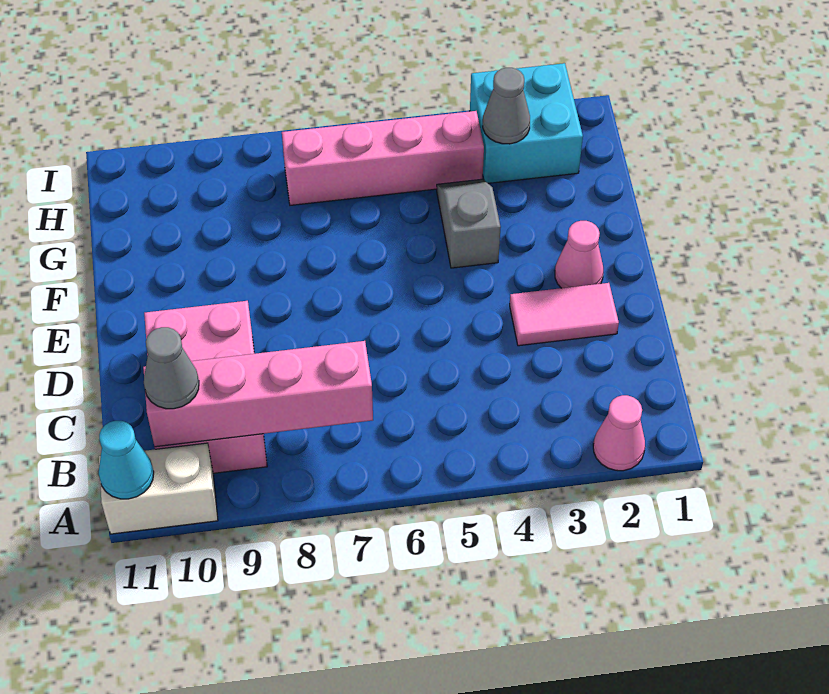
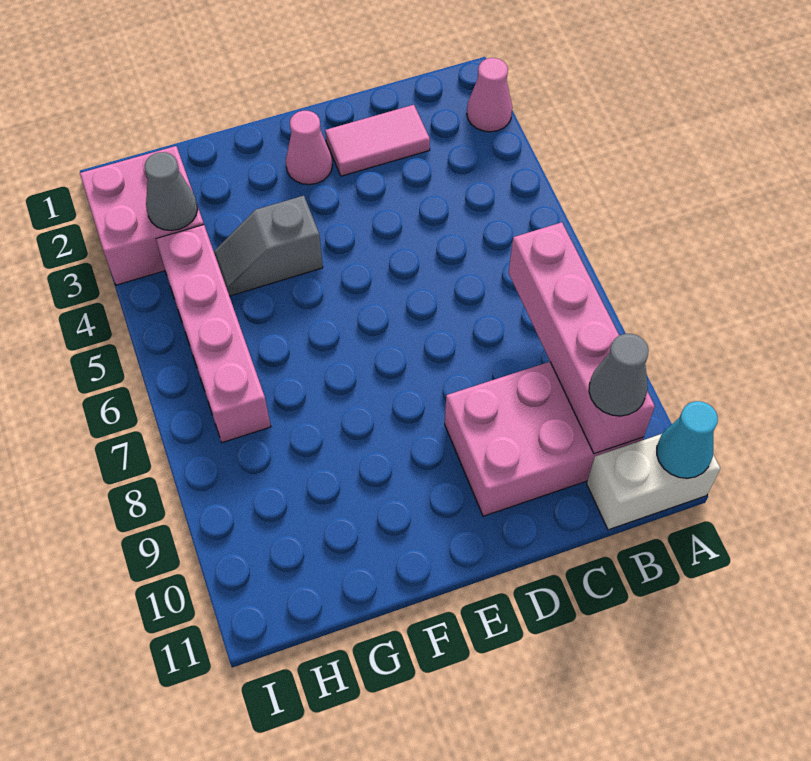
white brick A10:A11 level 1 -> white brick A11:B11 level 1
pink tile D2:D3 level 1 -> pink tile C2:D2 level 1
cyan brick H2:I3 level 1 -> pink brick H2:I3 level 1

